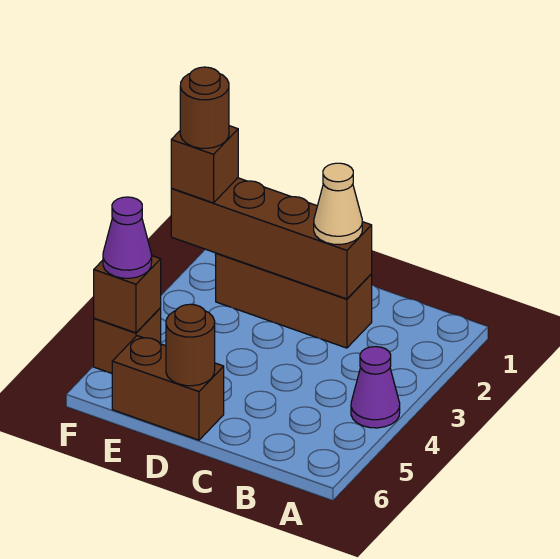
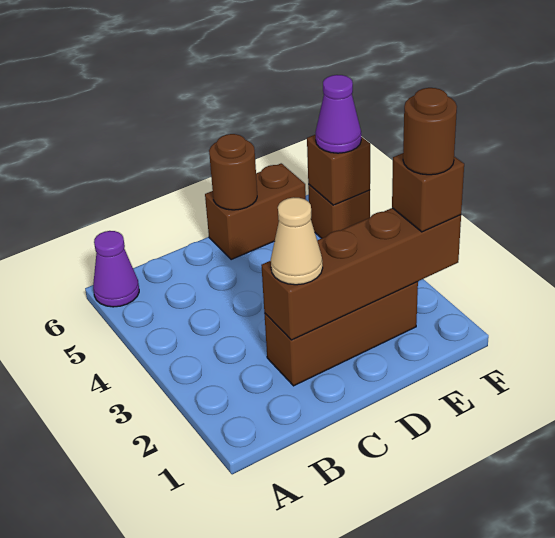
purple cone A4 level 1 -> purple cone A6 level 1

